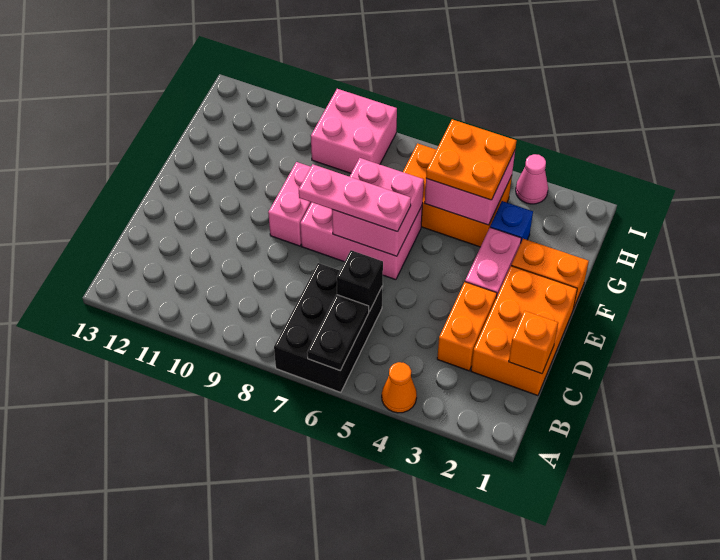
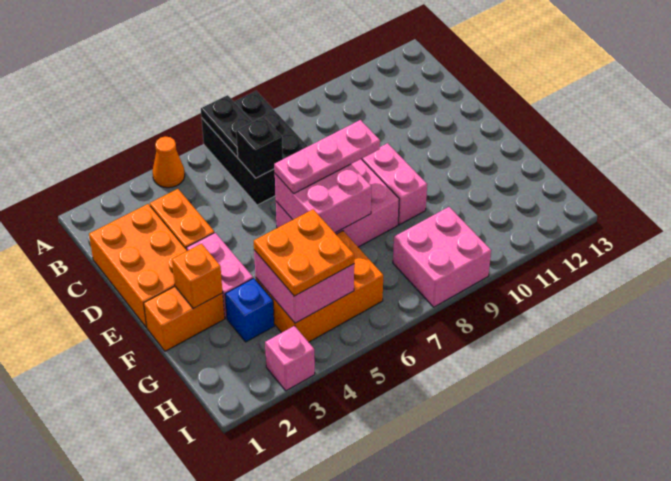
orange brick C1 level 2 -> orange brick F2 level 2
pink cone I3 level 1 -> pink brick I3 level 1

